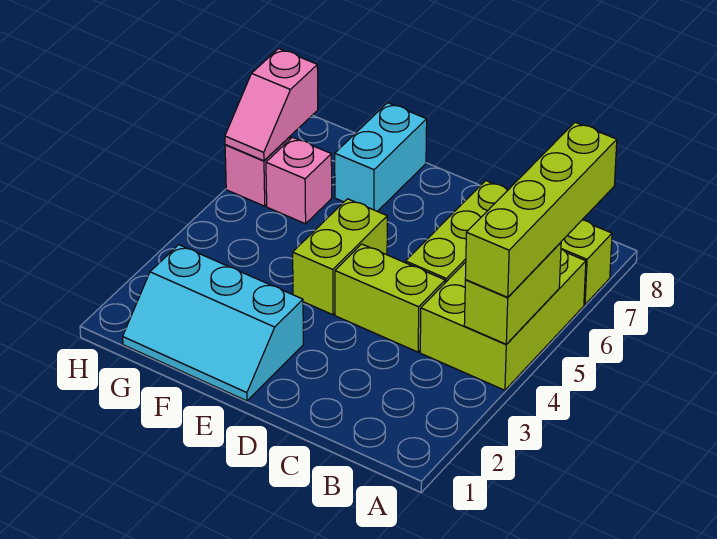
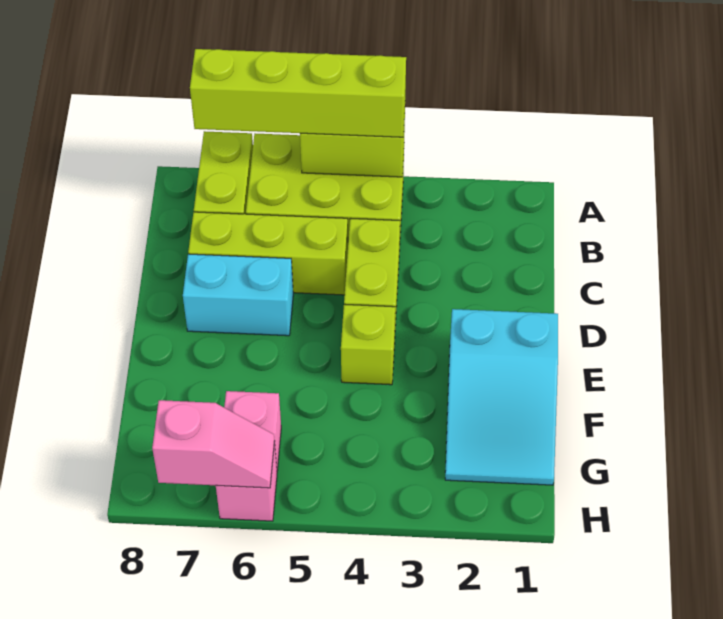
cyan slope E1:G2 level 1 top 2 -> cyan slope E1:G2 level 1 top E
lime brick E4:E5 level 1 -> lime brick E4 level 1
cyan brick F7:F8 level 1 -> cyan brick D6:D7 level 1

